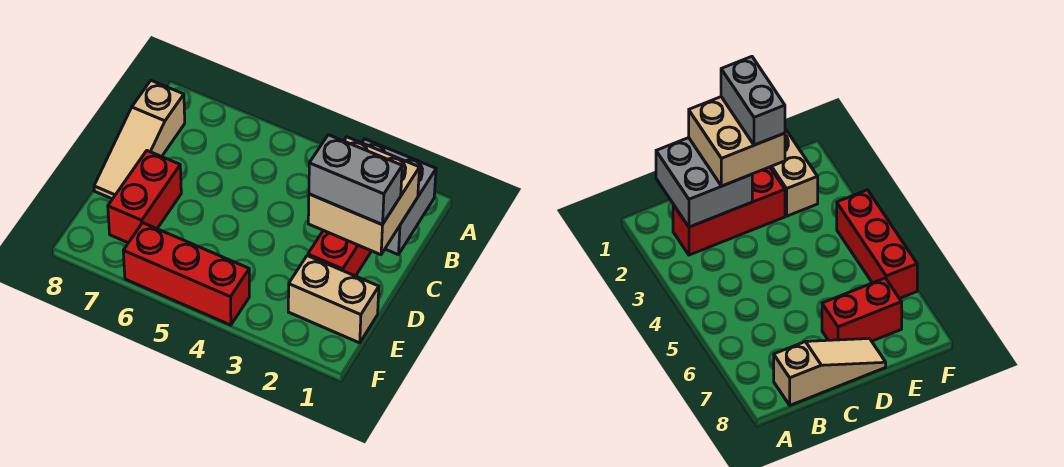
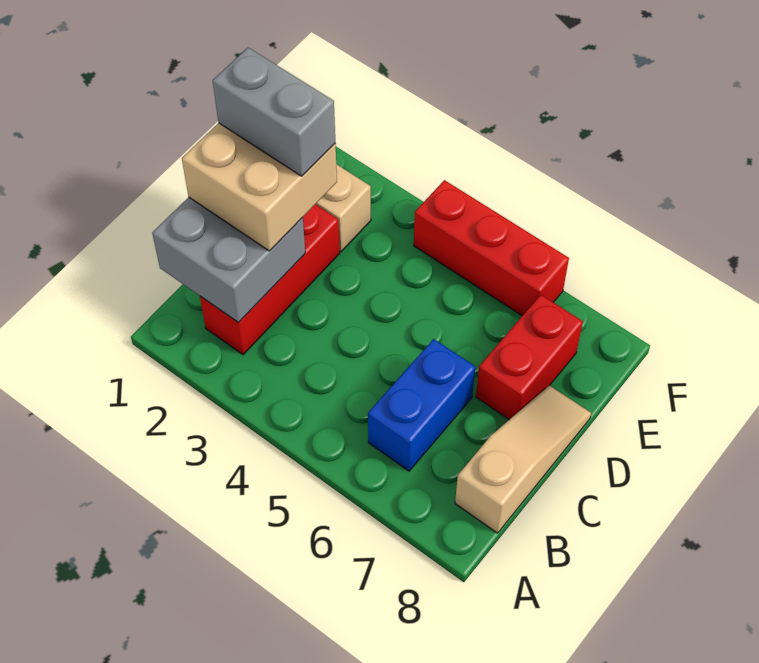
none -> blue brick B6:C6 level 1

